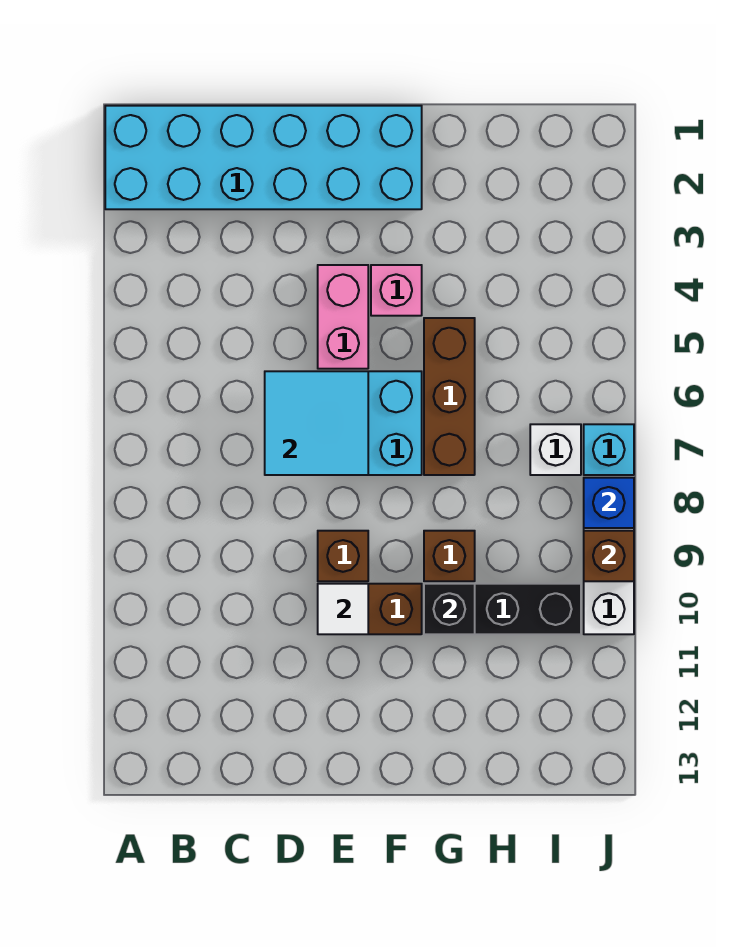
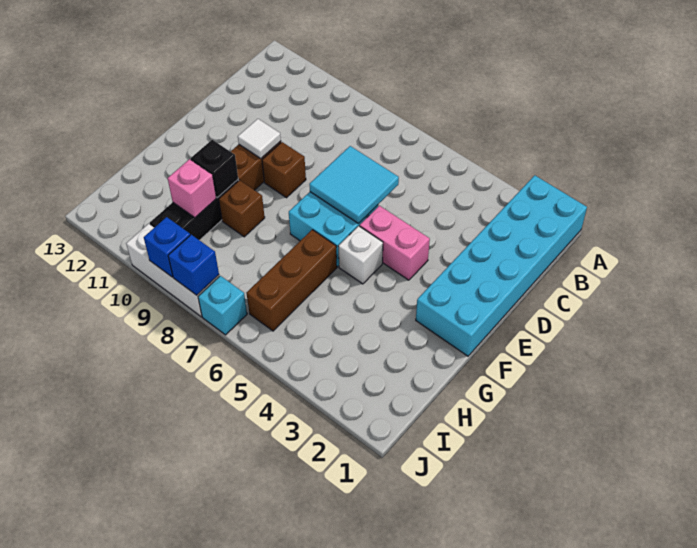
pink brick F4 level 1 -> pink brick H10 level 2
brown brick G5:G7 level 1 -> brown brick G6:I6 level 1
white brick I7 level 1 -> white brick F5 level 1
brown brick J9 level 2 -> blue brick J9 level 2

